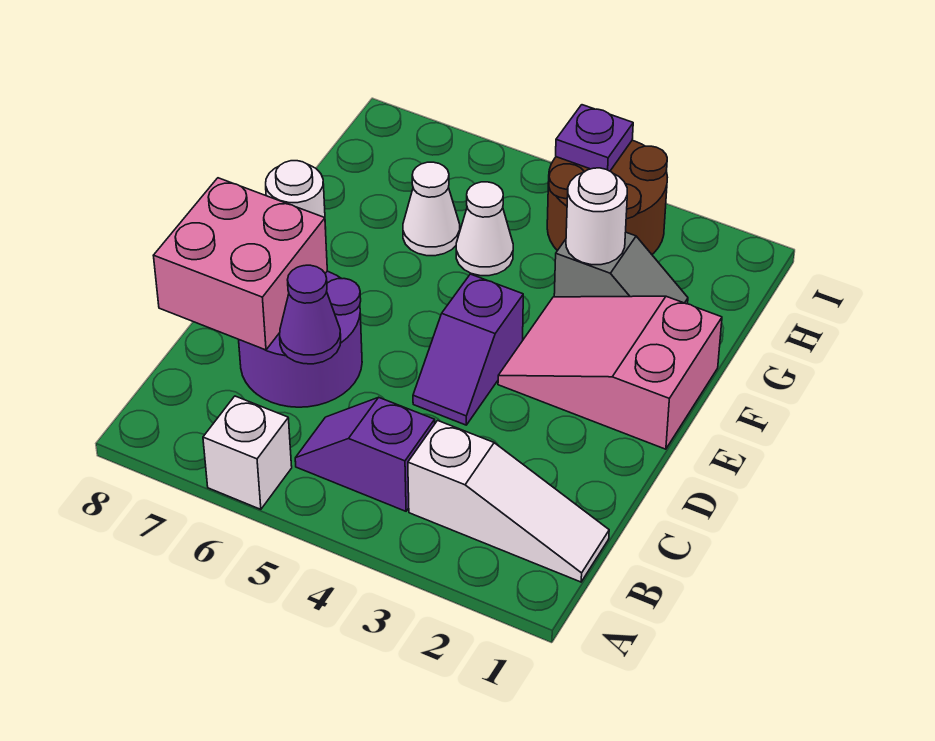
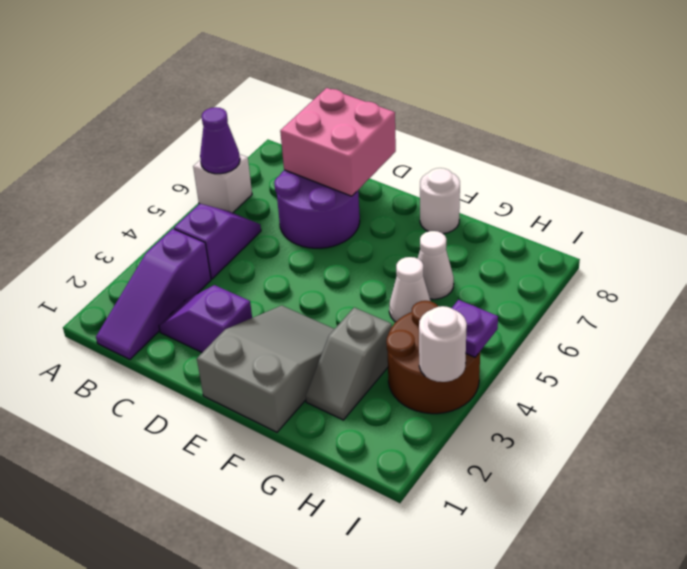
white slope B1:B3 level 1 top 3 -> purple slope B1:B3 level 1 top 3
purple cone C6 level 2 -> purple cone A6 level 2
purple slope D4:E4 level 1 top E -> purple slope C2:D2 level 1 top D
pink slope E1:F3 level 1 top 1 -> grey slope E1:F3 level 1 top 1
white round brick G3 level 2 -> white round brick I3 level 2

